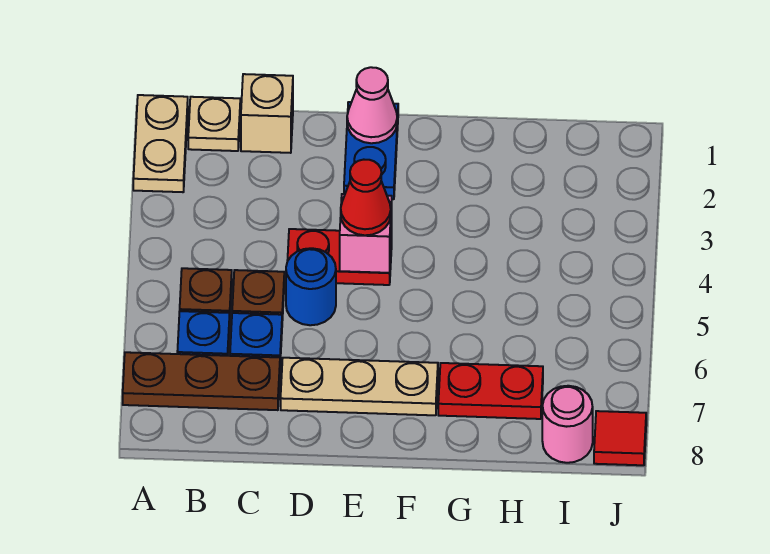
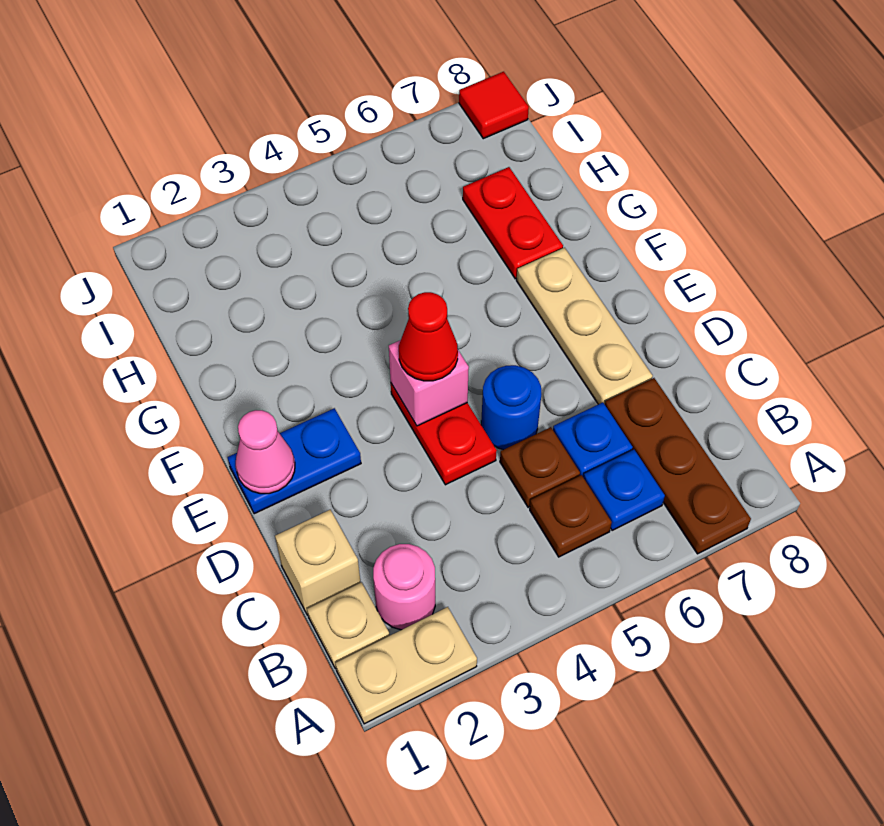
pink round brick I8 level 1 -> pink round brick B2 level 1

